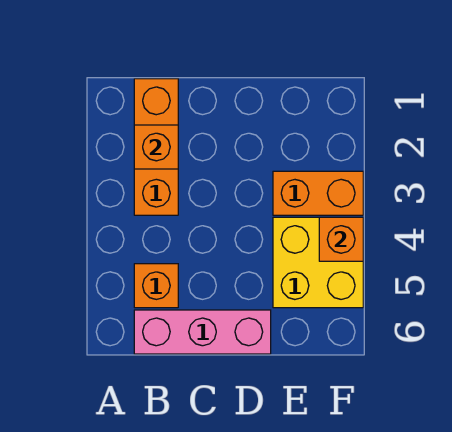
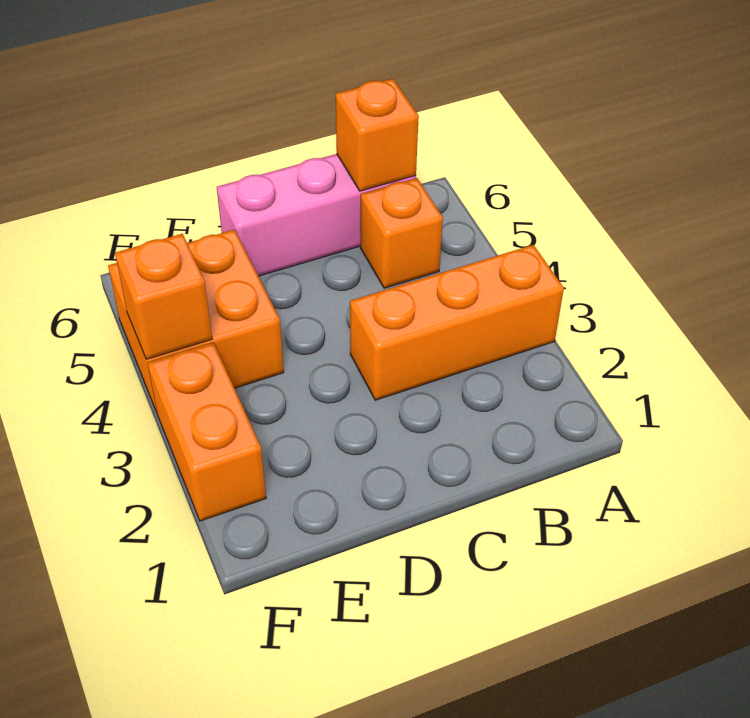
orange brick B1:B3 level 1 -> orange brick A3:C3 level 1
orange brick B2 level 2 -> orange brick B6 level 2
orange brick E3:F3 level 1 -> orange brick F2:F3 level 1
yellow brick E4:F5 level 1 -> orange brick E4:F5 level 1

